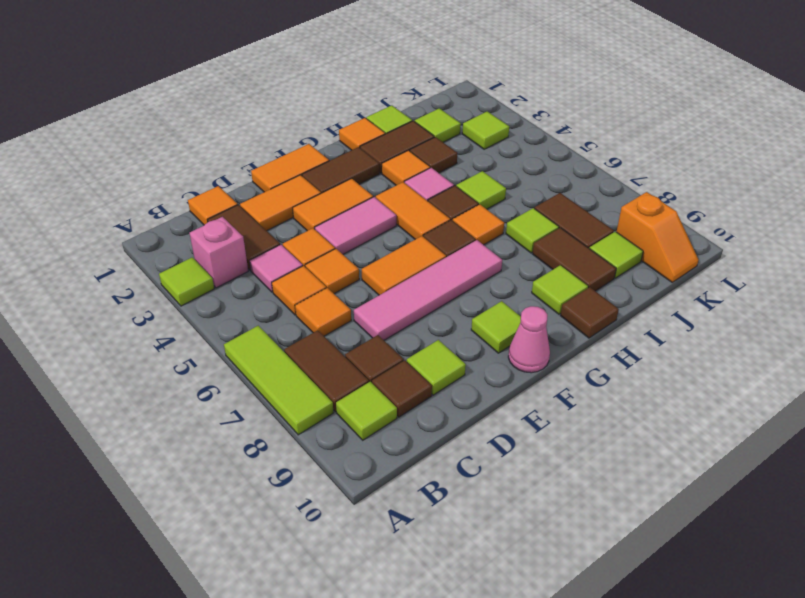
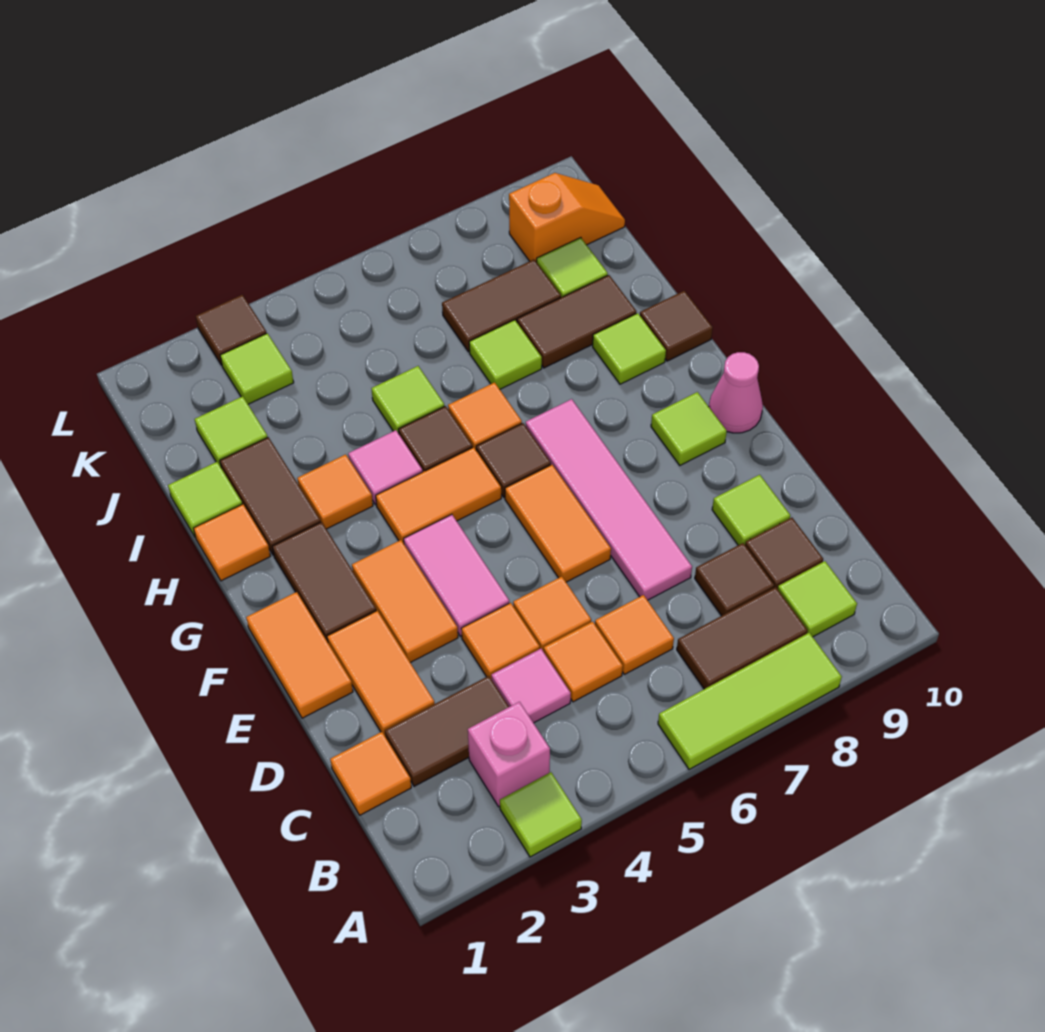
brown tile I3 level 1 -> brown tile L3 level 1

